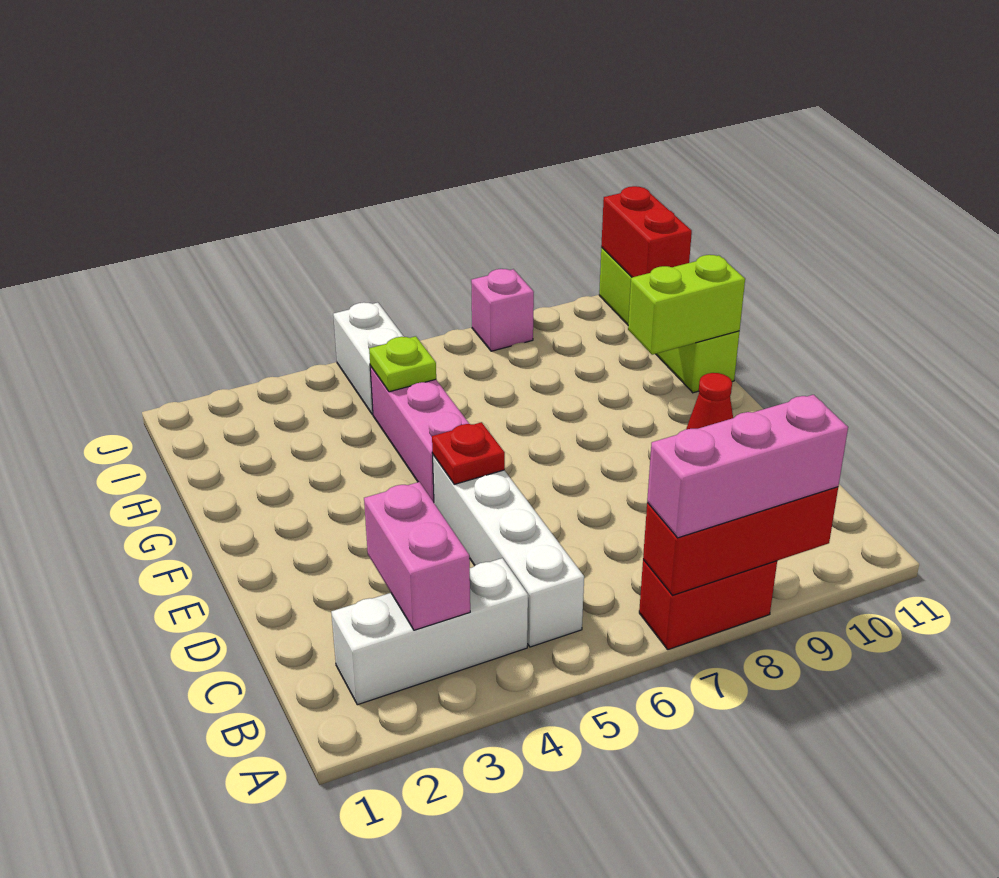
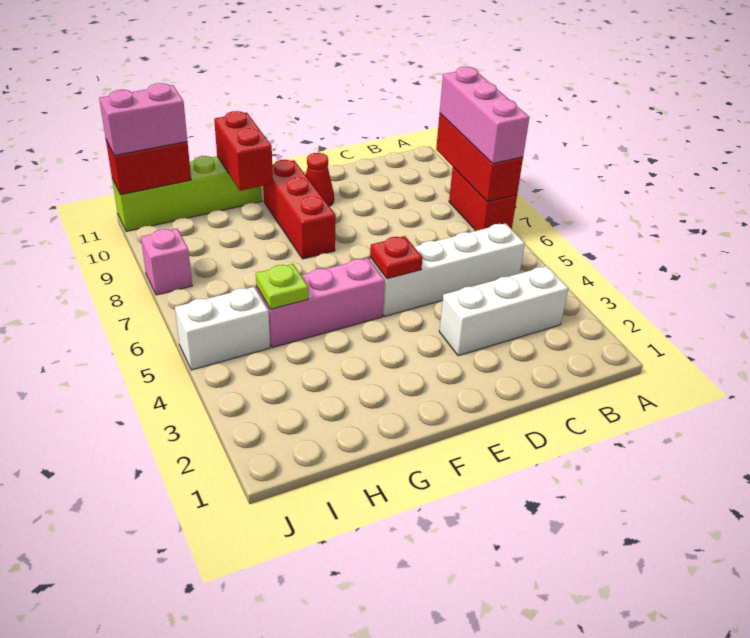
white brick B2:B4 level 1 -> white brick B3:D3 level 1
pink brick B3:C3 level 2 -> pink brick I11:J11 level 3
none -> red brick F8:F10 level 1
lime brick G10:G11 level 2 -> red brick G10:G11 level 2

